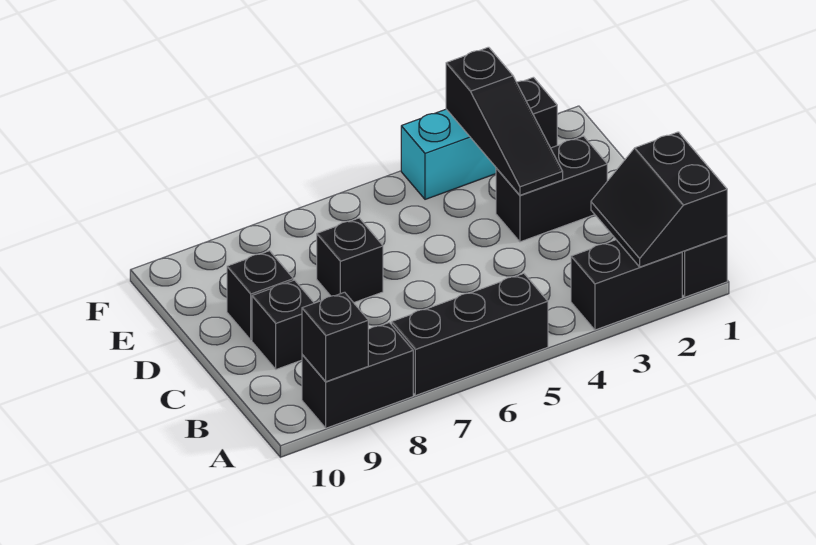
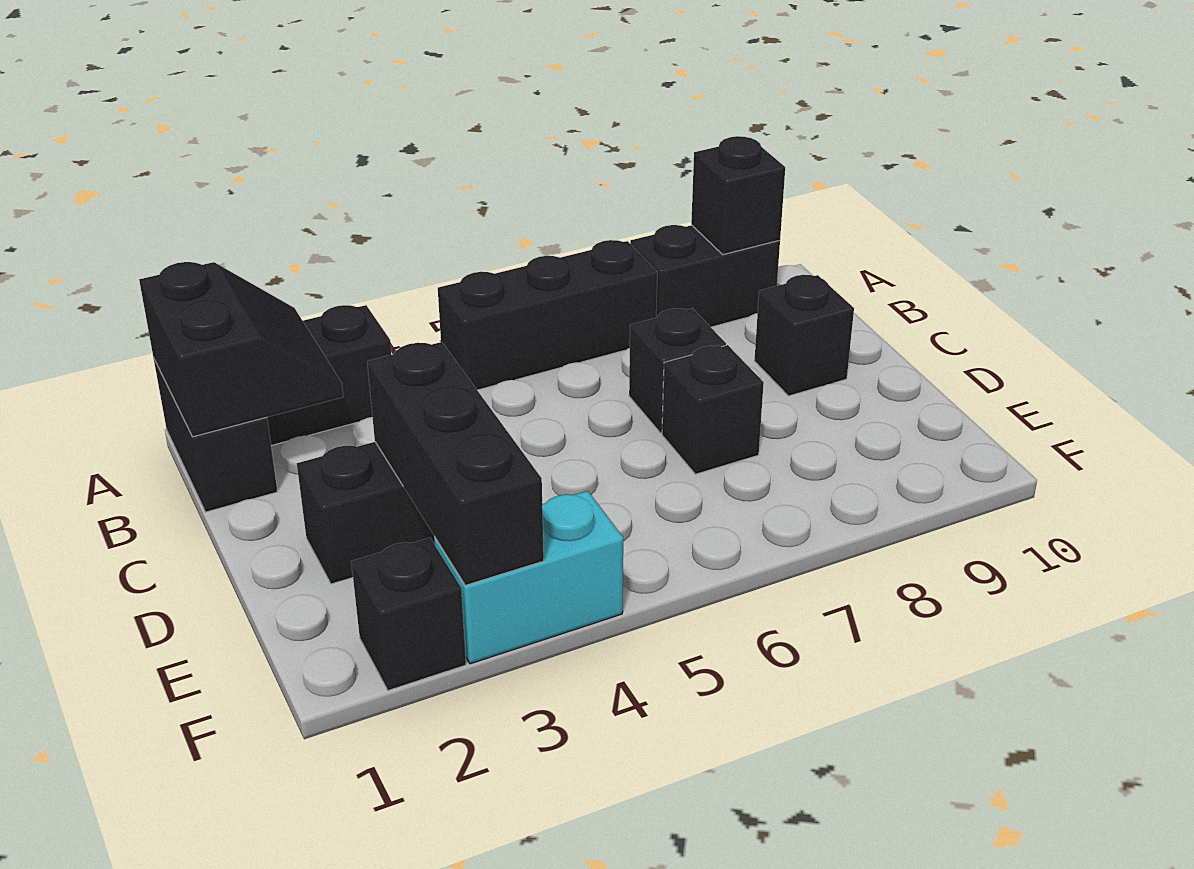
black slope D3:F3 level 2 top F -> black brick D3:F3 level 2
black brick D9 level 1 -> black brick C7 level 1

